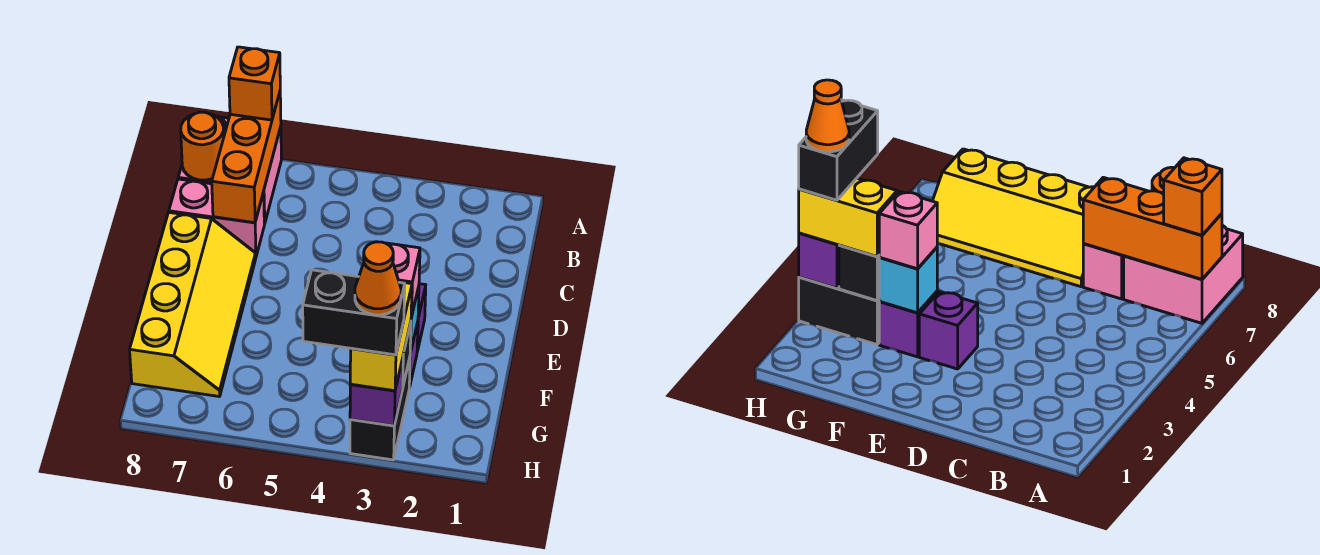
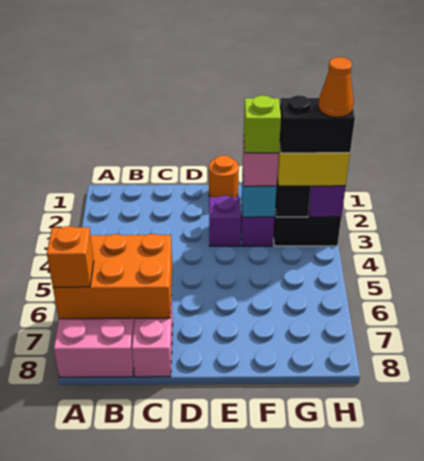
orange brick A7:C7 level 2 -> orange brick A6:C7 level 2
orange round brick B8 level 2 -> orange round brick E1 level 1
yellow slope D7:G8 level 1 top 8 -> none
none -> lime brick F3 level 4
black brick H3:H4 level 4 -> black brick G3:H3 level 4

